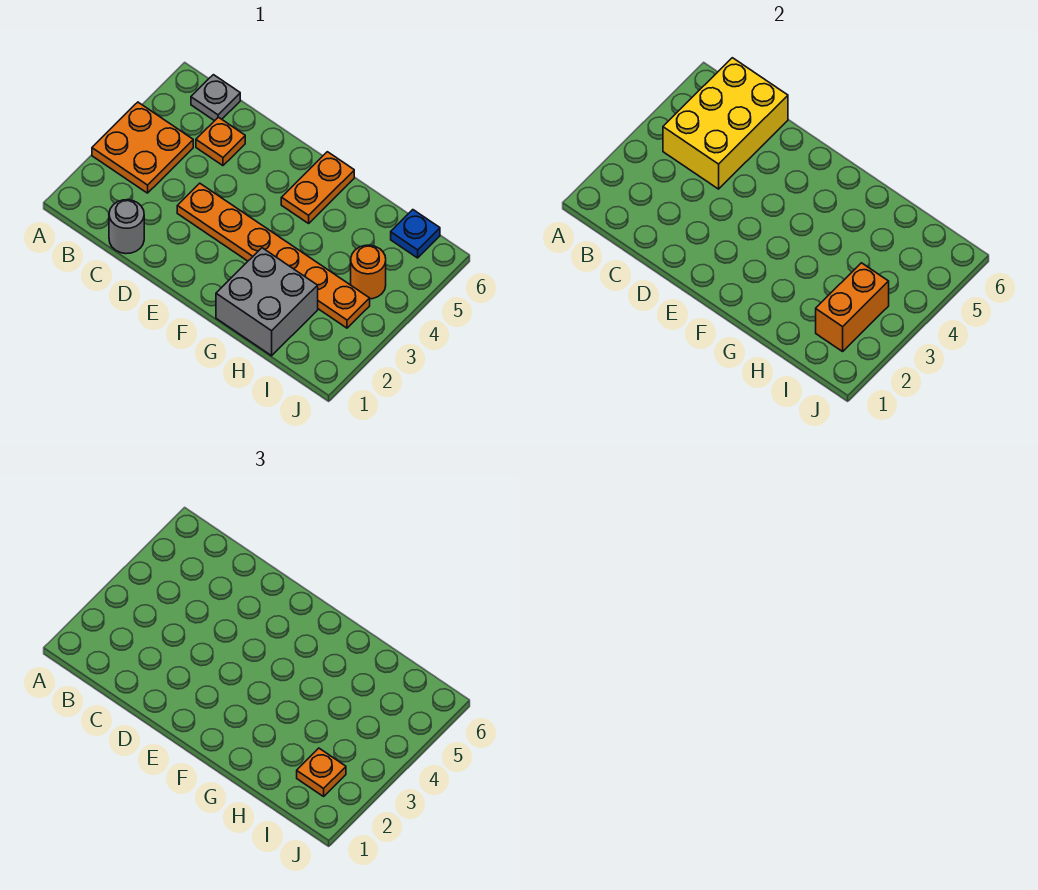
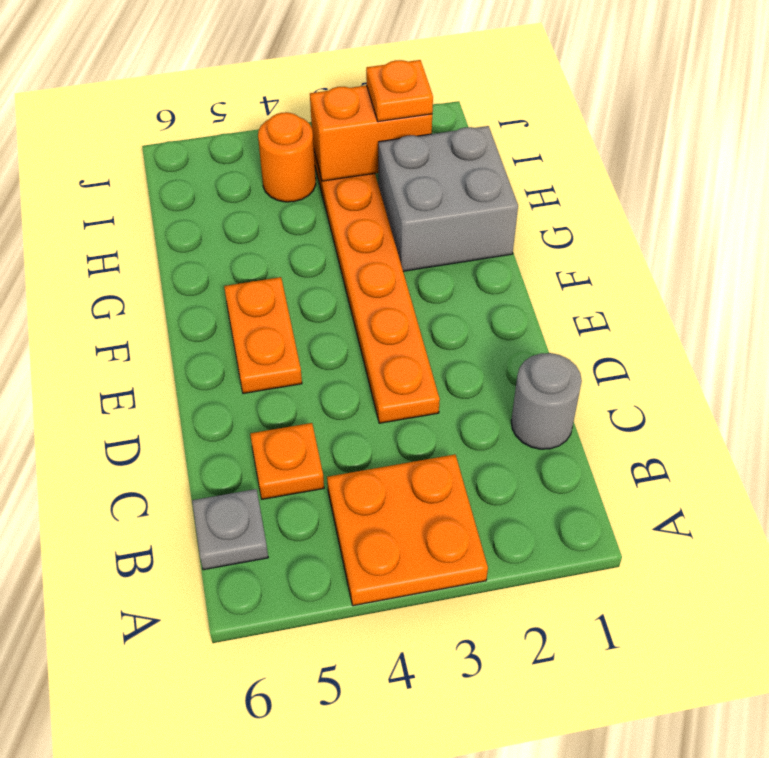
yellow brick B4:C6 level 2 -> none
orange plate F5:F6 level 1 -> orange plate E5:F5 level 1
blue plate I6 level 1 -> none

